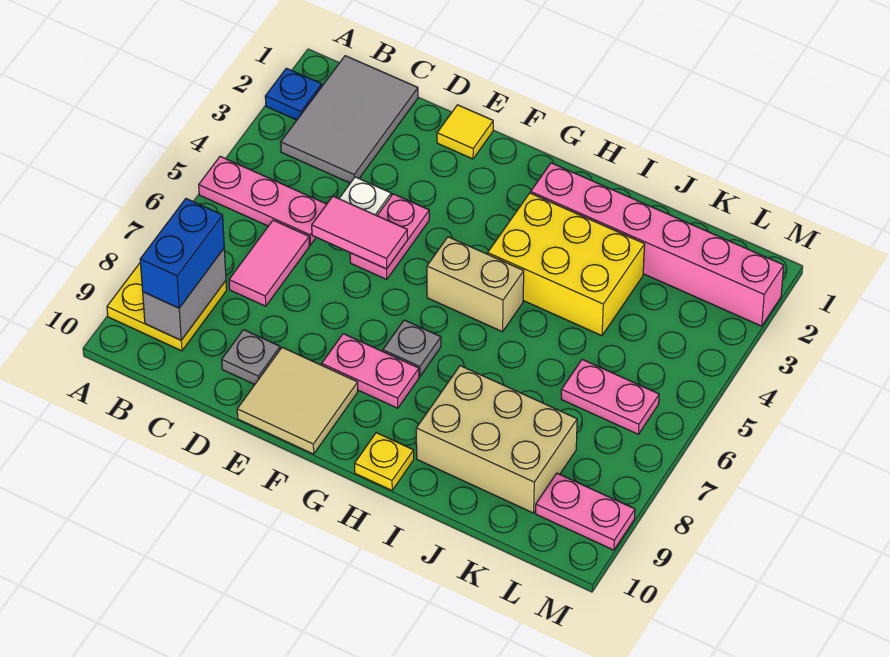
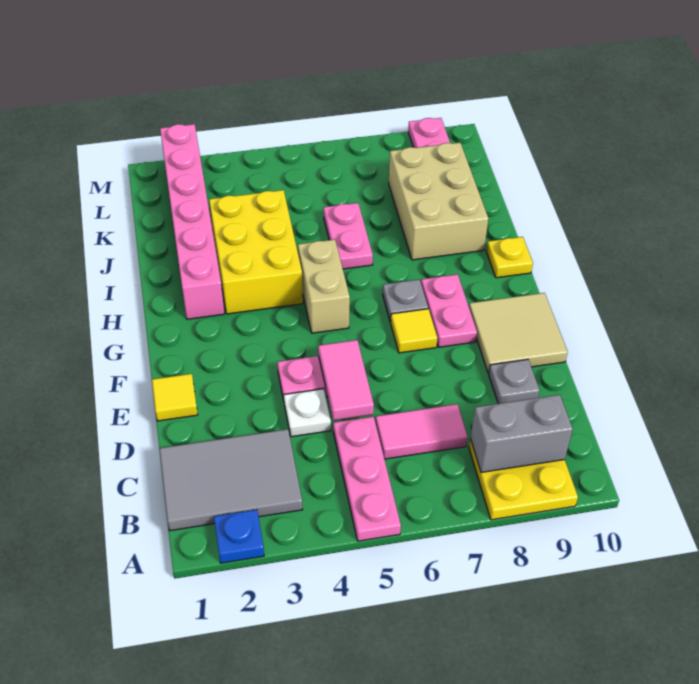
blue brick B8:B9 level 3 -> none
none -> yellow tile F7 level 1
pink plate K6:L6 level 1 -> pink plate I6:J6 level 1

